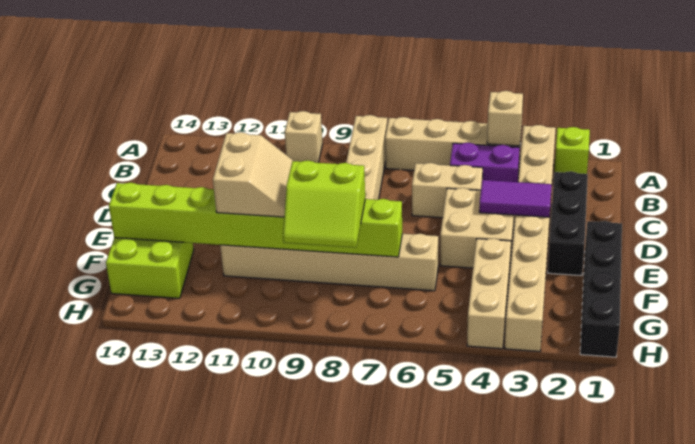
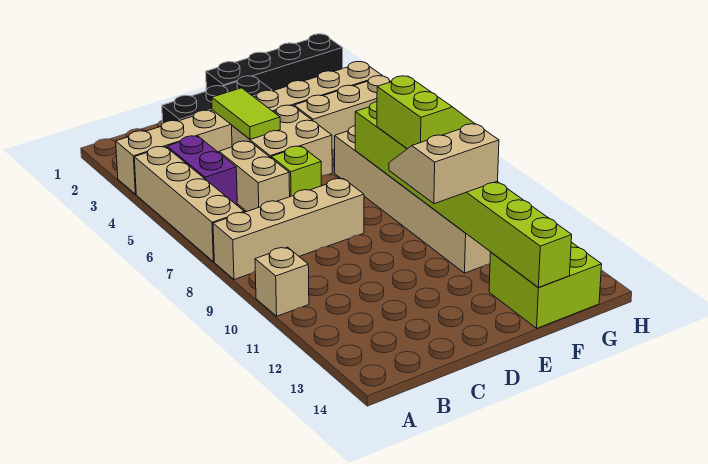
lime brick A2 level 1 -> lime brick D6 level 1
tan brick A4 level 2 -> none
purple tile D3:D4 level 2 -> lime tile D3:D4 level 2

